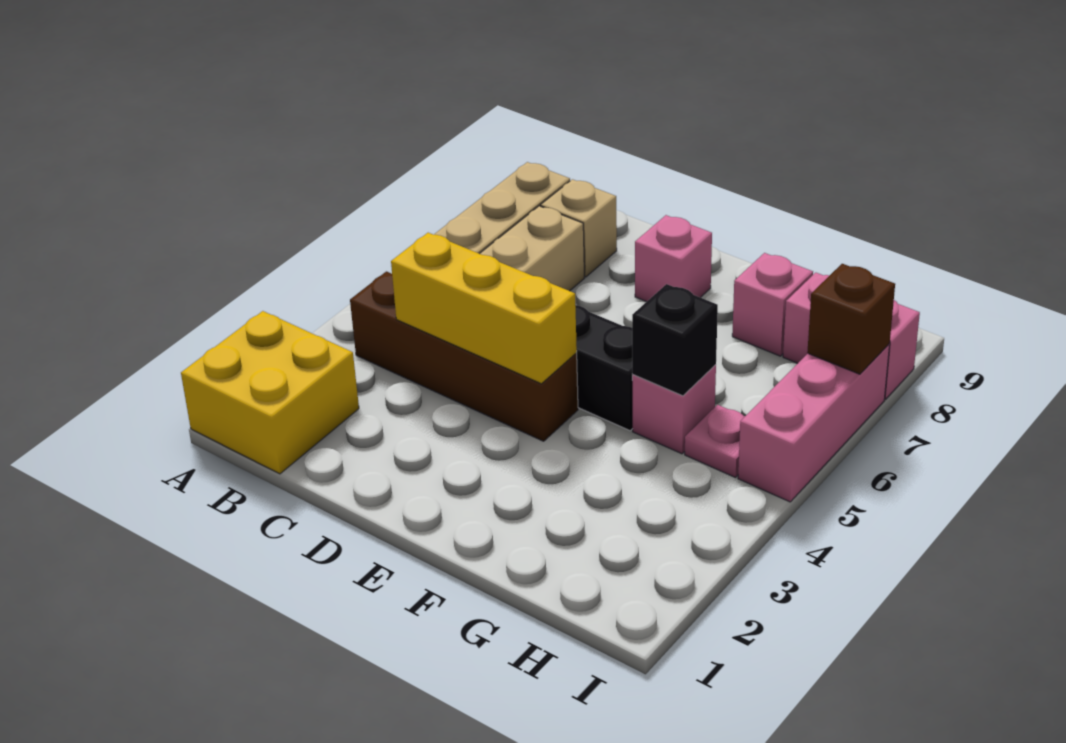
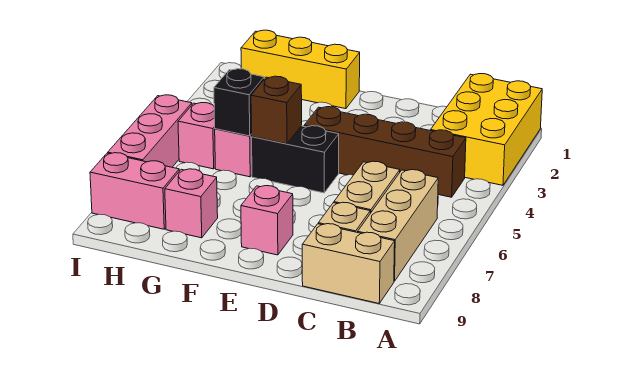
yellow brick A1:B2 level 1 -> yellow brick A1:B3 level 1
none -> tan brick B9:C9 level 1
yellow brick C4:E4 level 2 -> yellow brick F1:H1 level 1
pink plate H5 level 1 -> pink brick H5 level 1
brown brick I7 level 2 -> brown brick F5 level 2

